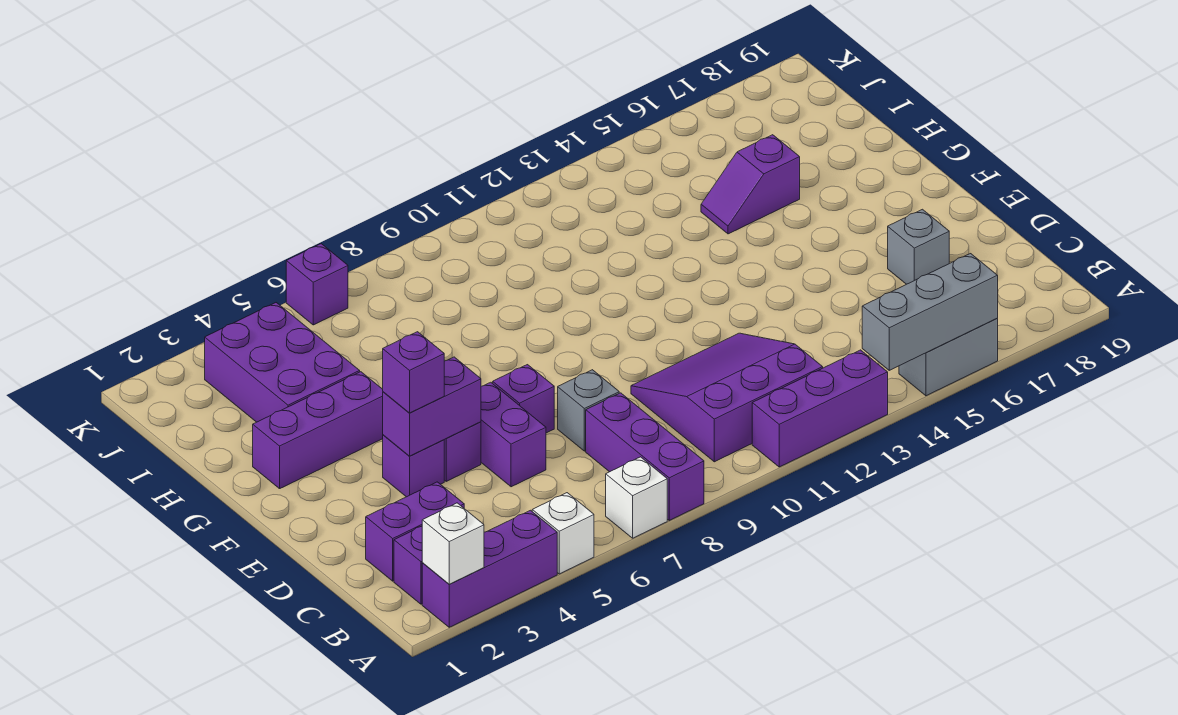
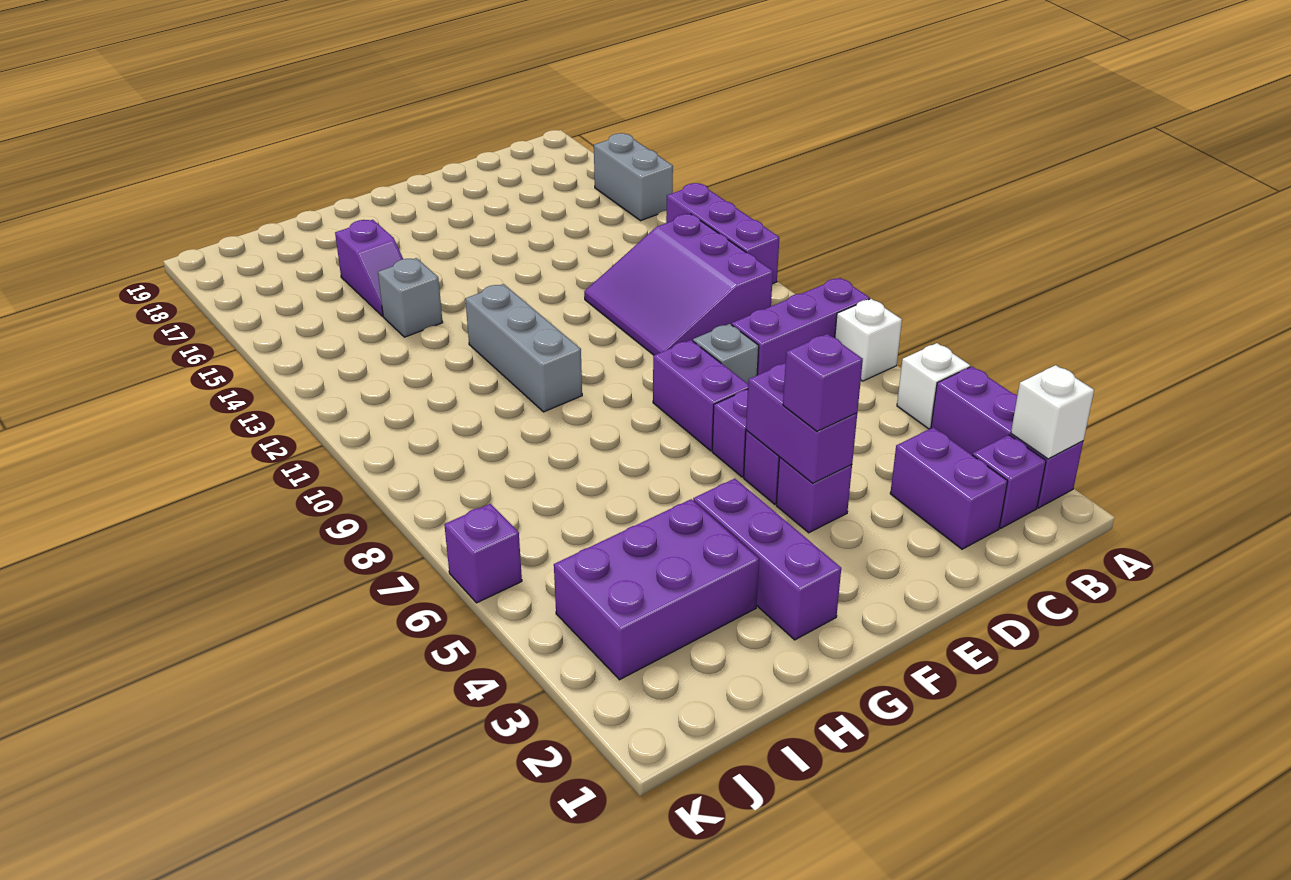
grey brick A14:A16 level 2 -> grey brick G10:G12 level 1
grey brick D17 level 1 -> grey brick H14 level 1
purple brick E7 level 1 -> purple brick E7:E8 level 1

